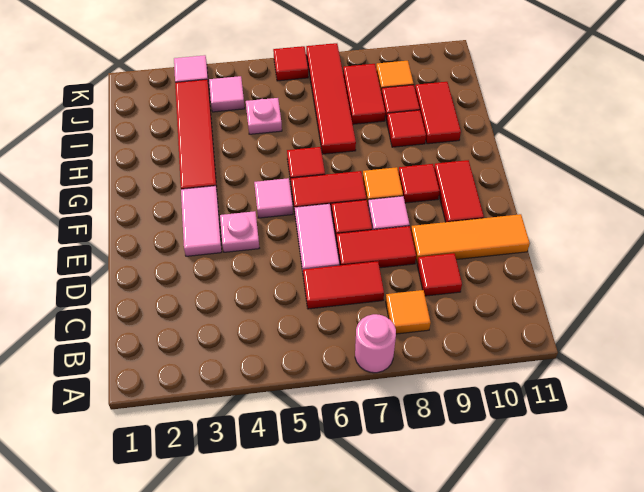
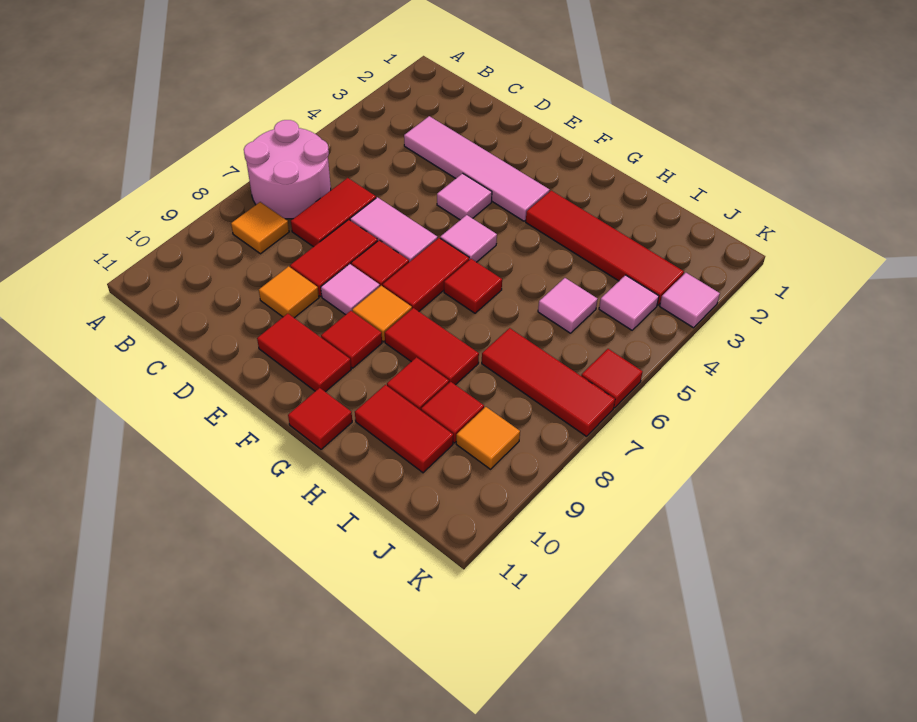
pink round brick A7 level 1 -> pink round brick A6:B7 level 1
red tile C9 level 1 -> red tile G11 level 1
orange tile D9:D11 level 1 -> orange tile D9 level 1
pink tile E3:F3 level 1 -> pink tile C3:F3 level 1
pink plate E4 level 1 -> pink tile E4 level 1
red tile H7:K7 level 1 -> red tile I7:K7 level 1
pink plate I5 level 1 -> pink tile I5 level 1
red tile I8:J8 level 1 -> red tile G8:H8 level 1

